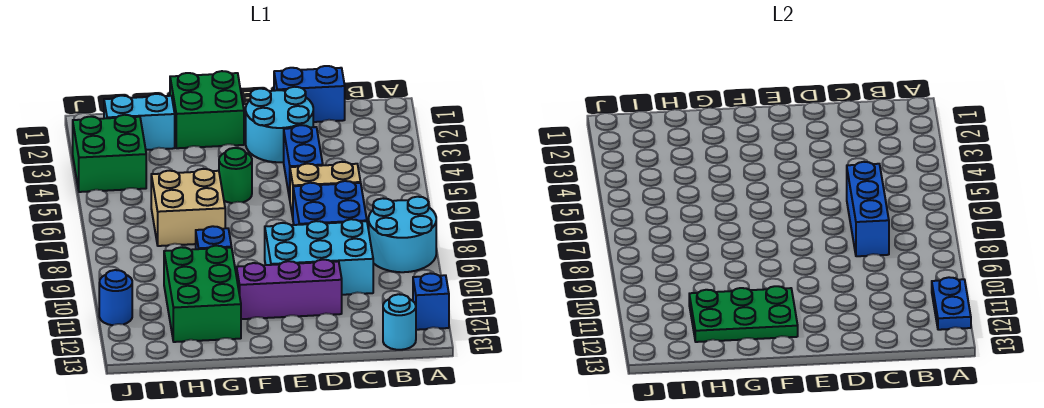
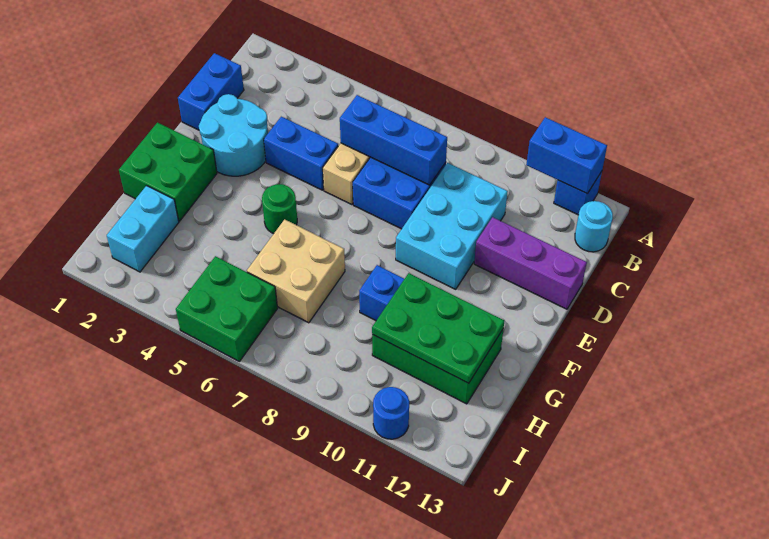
cyan round brick A8:B9 level 1 -> none
blue plate A11:A12 level 2 -> blue brick A11:A12 level 2
purple brick D11:F11 level 1 -> purple brick D11:D13 level 1
green plate F11:H12 level 2 -> green plate G10:H12 level 2
green brick I3:J4 level 1 -> green brick I5:J6 level 1

